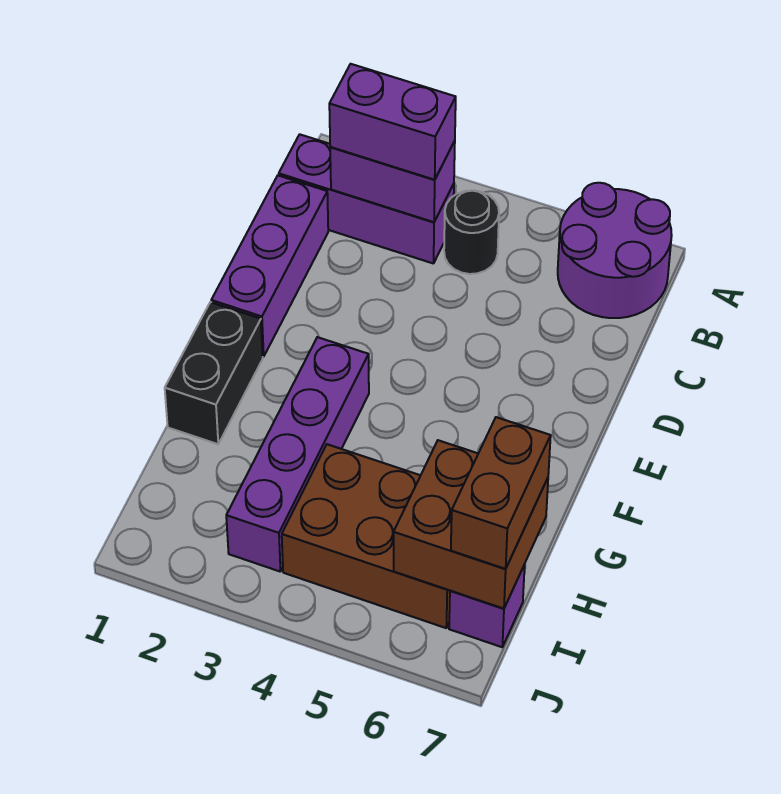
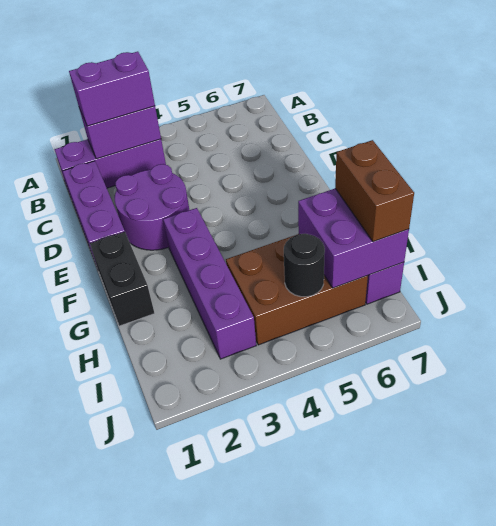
purple round brick A6:B7 level 1 -> purple round brick D2:E3 level 1
black round brick B4 level 1 -> black round brick I5 level 2
brown brick H6:I7 level 2 -> purple brick H6:I7 level 2

